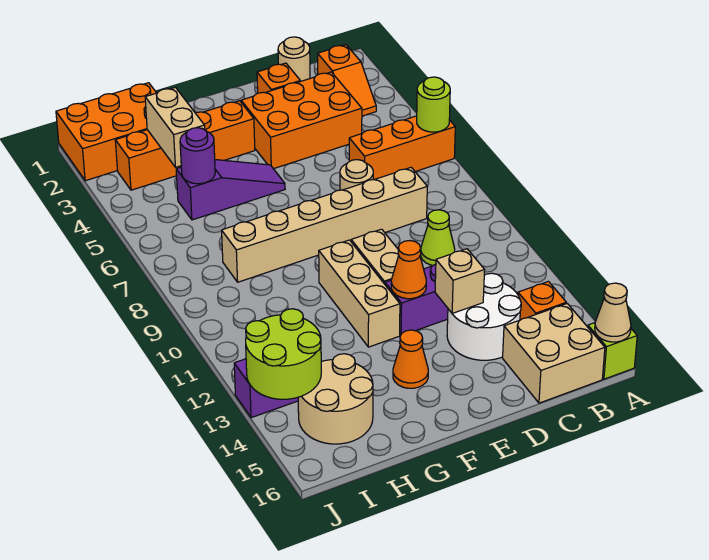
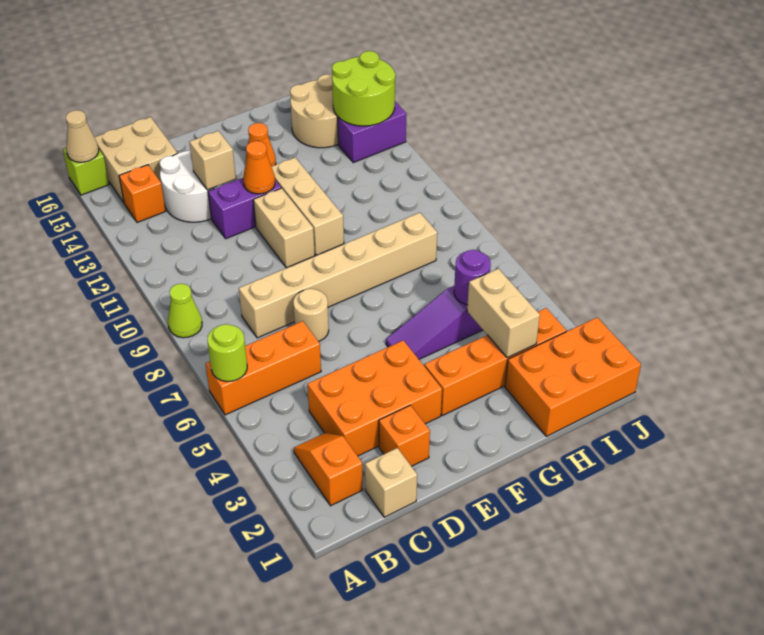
tan round brick C1 level 1 -> tan brick C1 level 1
lime cone C10 level 1 -> lime cone A9 level 1

